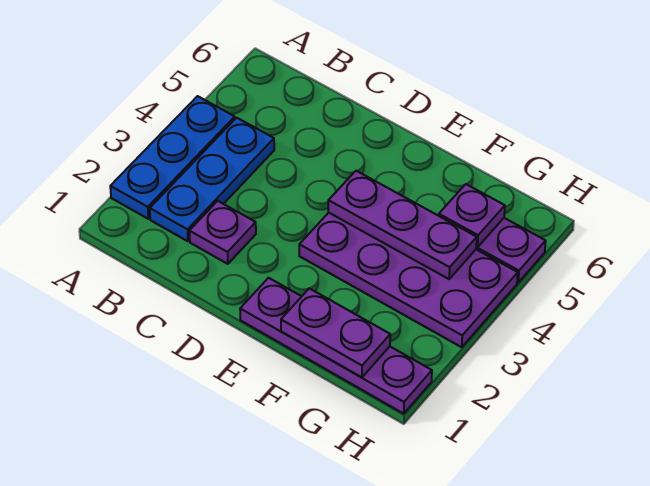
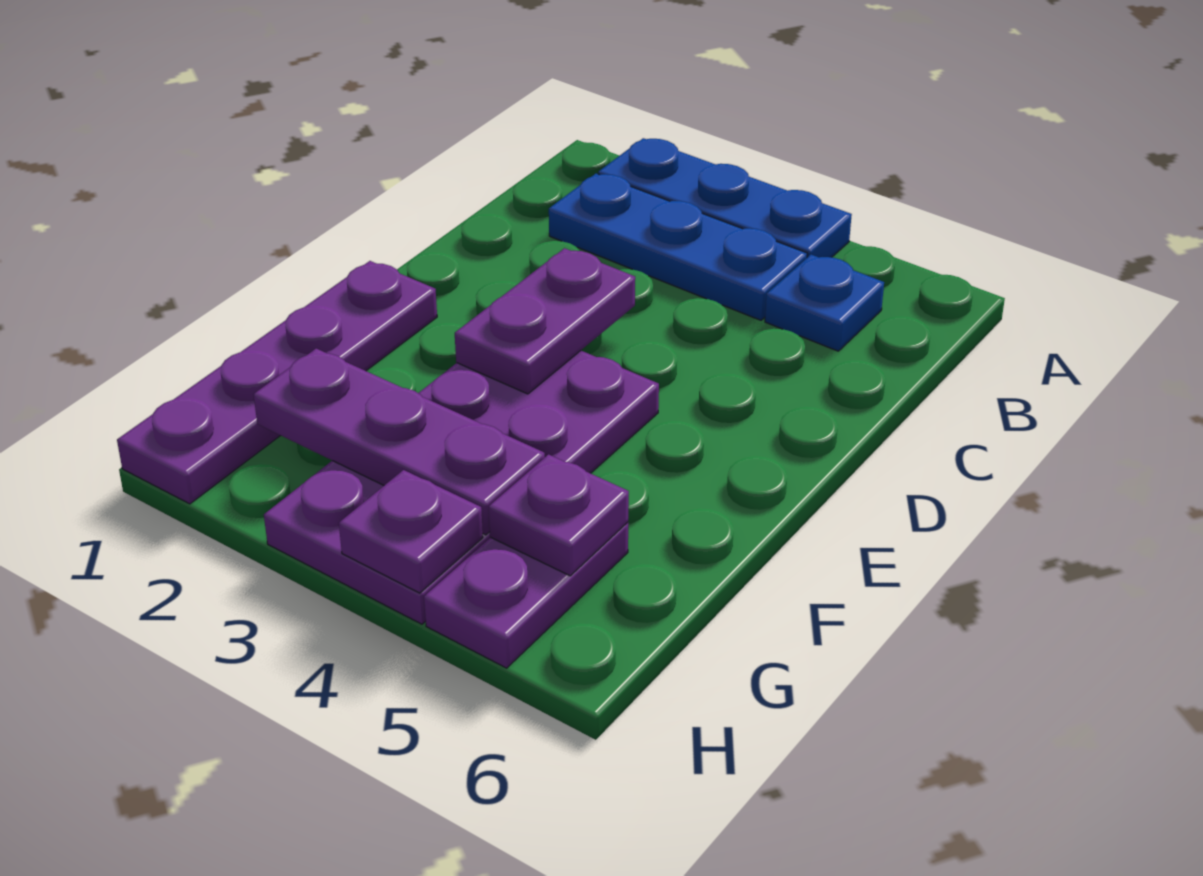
none -> blue plate B5 level 1
purple plate C2 level 1 -> purple plate H4 level 2
purple plate E4:G4 level 2 -> purple plate G2:G4 level 2
purple plate F1:G1 level 2 -> purple plate D3:E3 level 2

